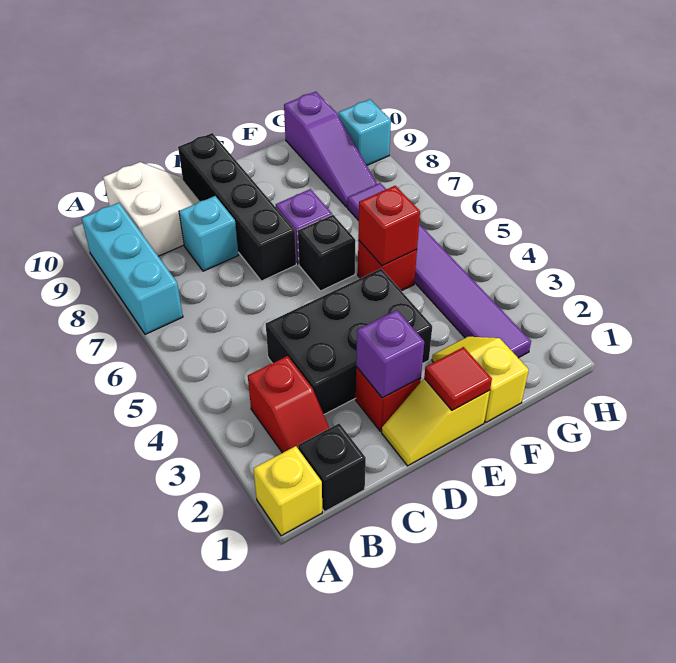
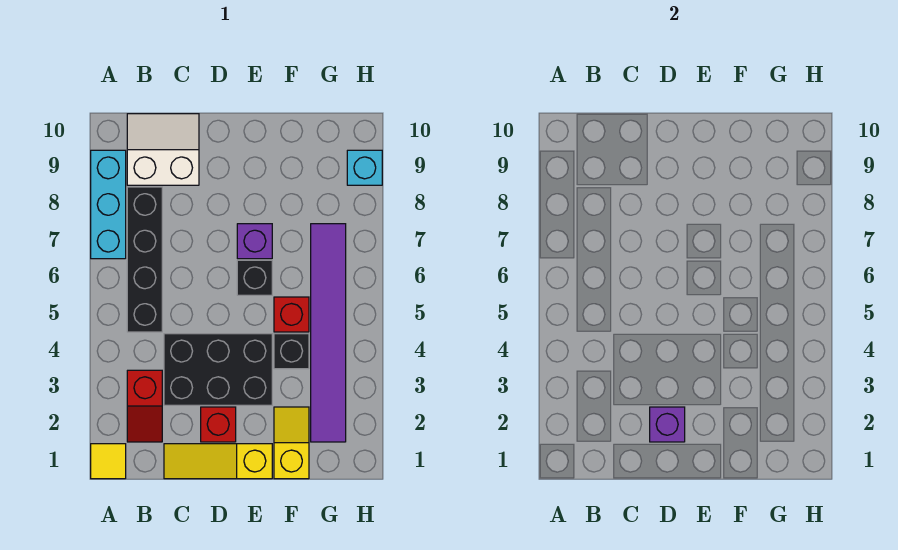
yellow brick A1 level 1 -> yellow tile A1 level 1
black brick B1 level 1 -> black brick F4 level 1
white slope B9:C10 level 1 top B -> white slope B9:C10 level 1 top 9
cyan brick C8 level 1 -> none
yellow slope D1:E1 level 1 top E -> yellow slope C1:E1 level 1 top E
black brick D7:D10 level 1 -> black brick B5:B8 level 1
red tile E1 level 2 -> none
red brick F5 level 2 -> none
purple slope G8:G10 level 1 top 10 -> none

